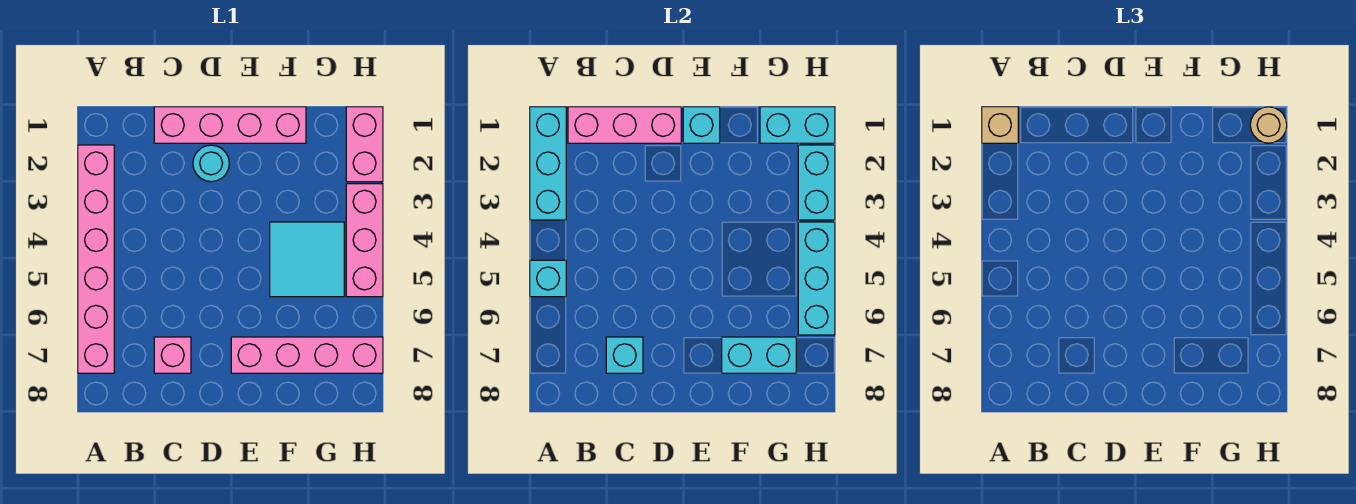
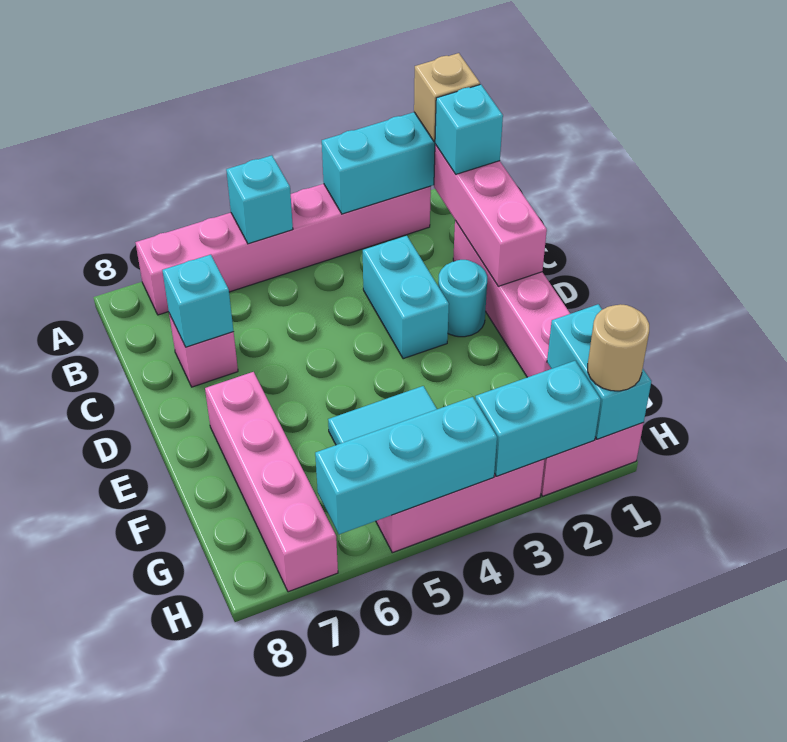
cyan brick E1 level 2 -> cyan brick B1 level 3
cyan brick F7:G7 level 2 -> cyan brick C3:D3 level 1

